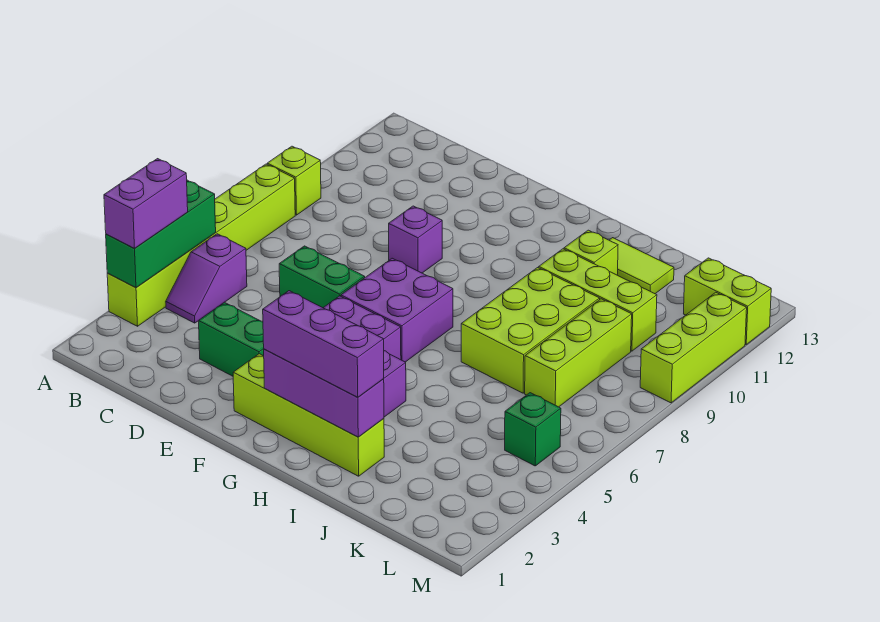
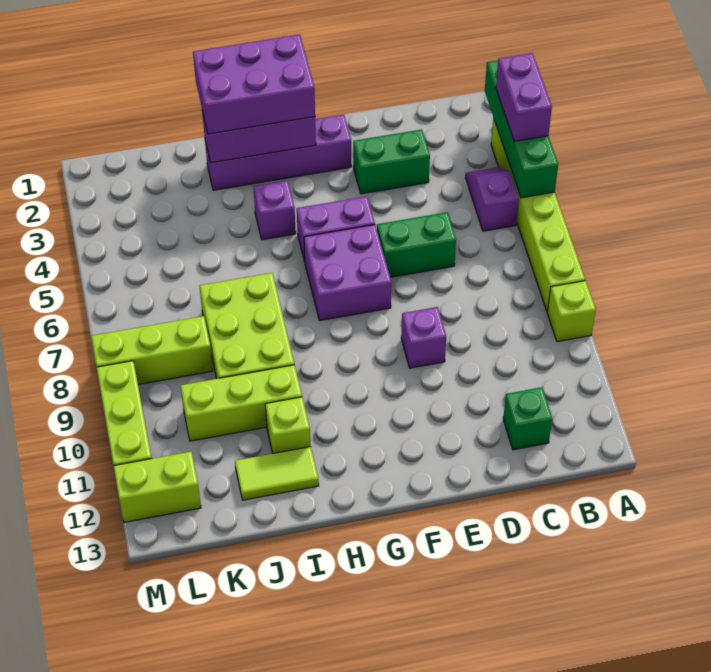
green brick A3:A5 level 2 -> green brick A2:A5 level 2
lime brick F2:I2 level 1 -> purple brick F2:I2 level 1
purple brick G2:I2 level 3 -> purple brick G1:I2 level 3
lime brick K7:K9 level 1 -> lime brick K8:M8 level 1
green brick L5 level 1 -> green brick C12 level 1

